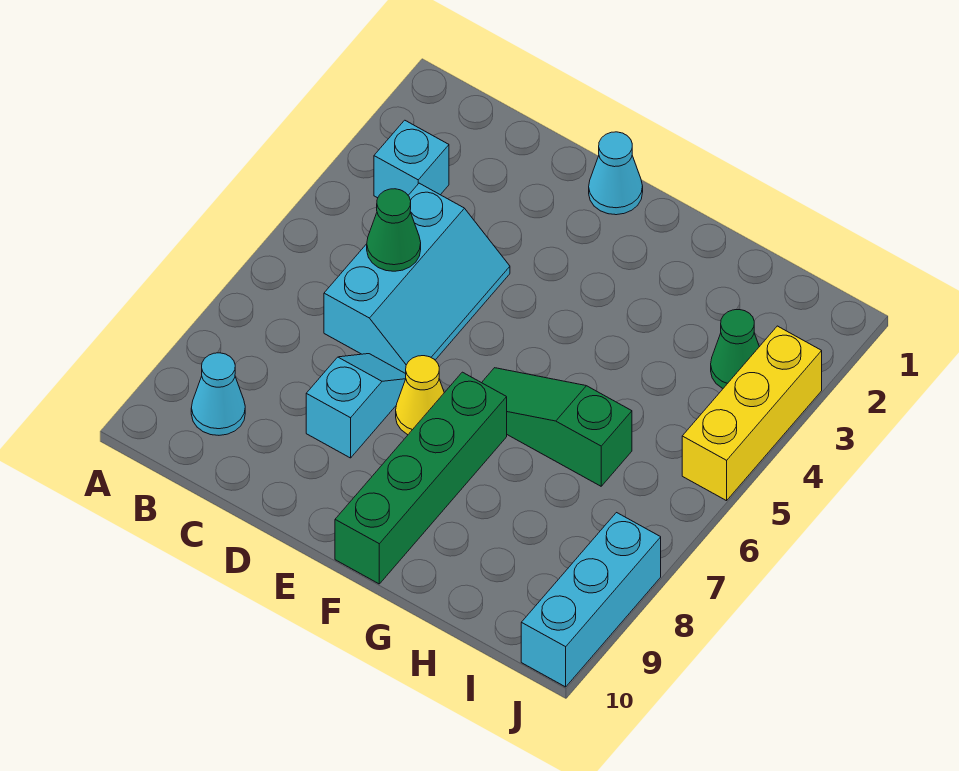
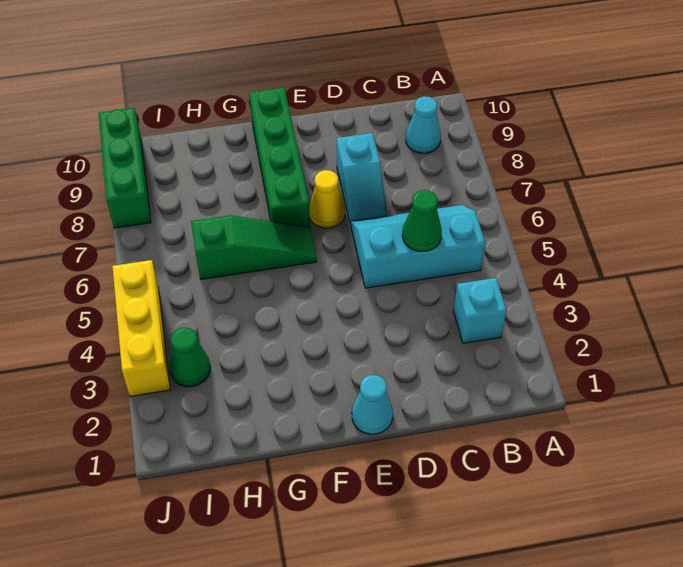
cyan slope C4:D6 level 1 top C -> cyan slope B5:D6 level 1 top 5
cyan brick J8:J10 level 1 -> green brick J8:J10 level 1

